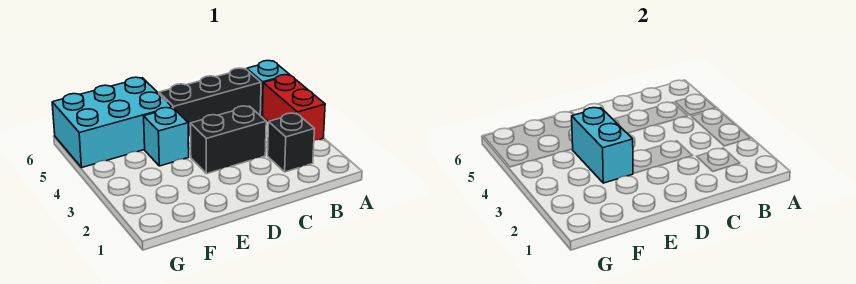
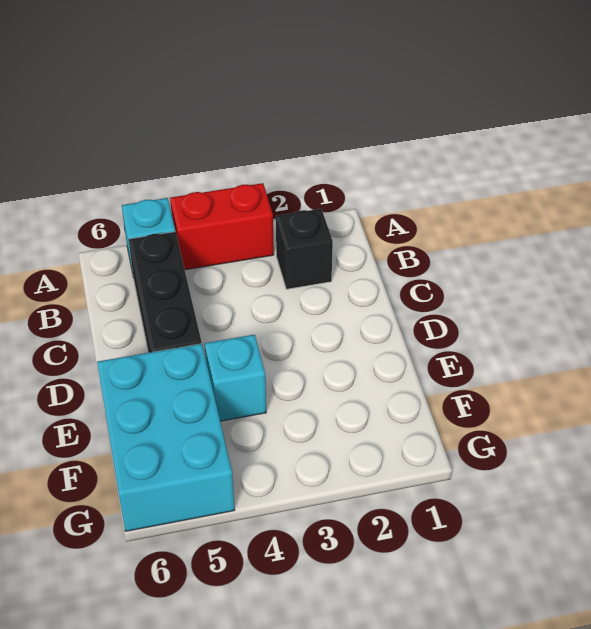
black brick C3:D3 level 1 -> none
cyan brick E3:E4 level 2 -> none

